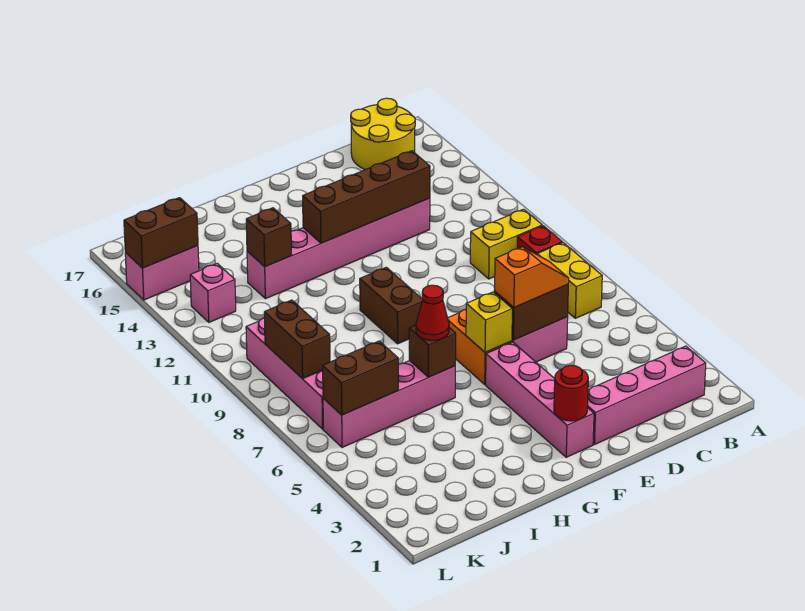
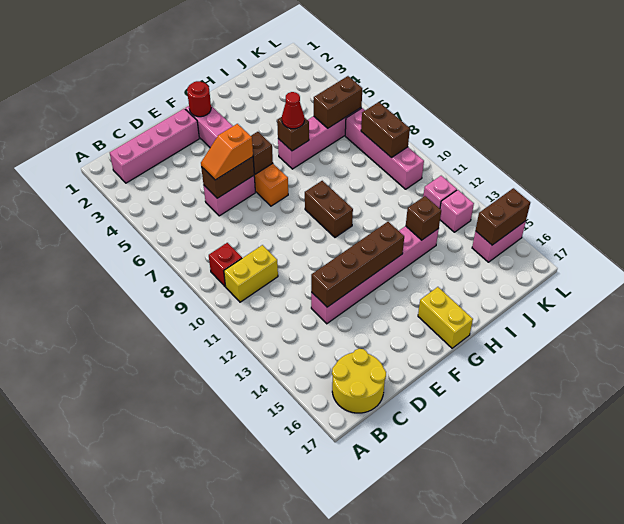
yellow brick B7:B8 level 1 -> yellow brick G16:G17 level 1
yellow brick F6 level 2 -> brown brick F6 level 2
none -> pink brick K12 level 1

